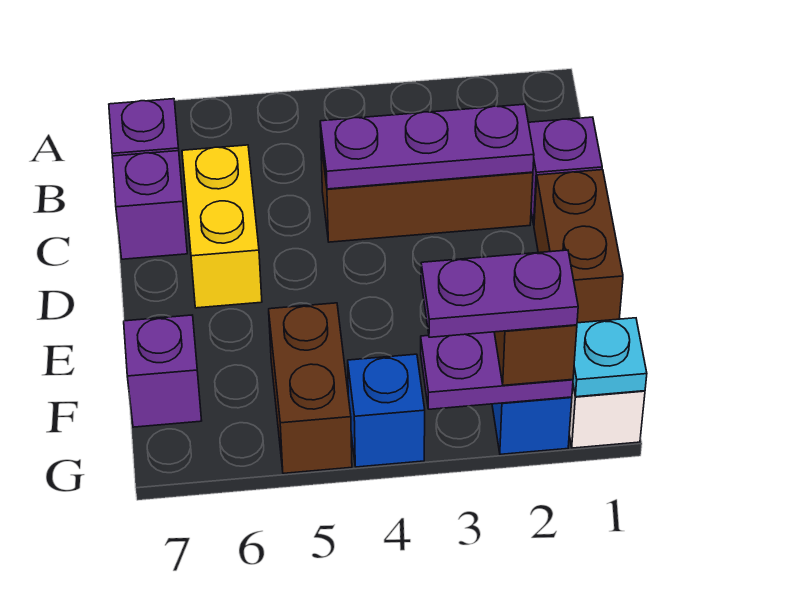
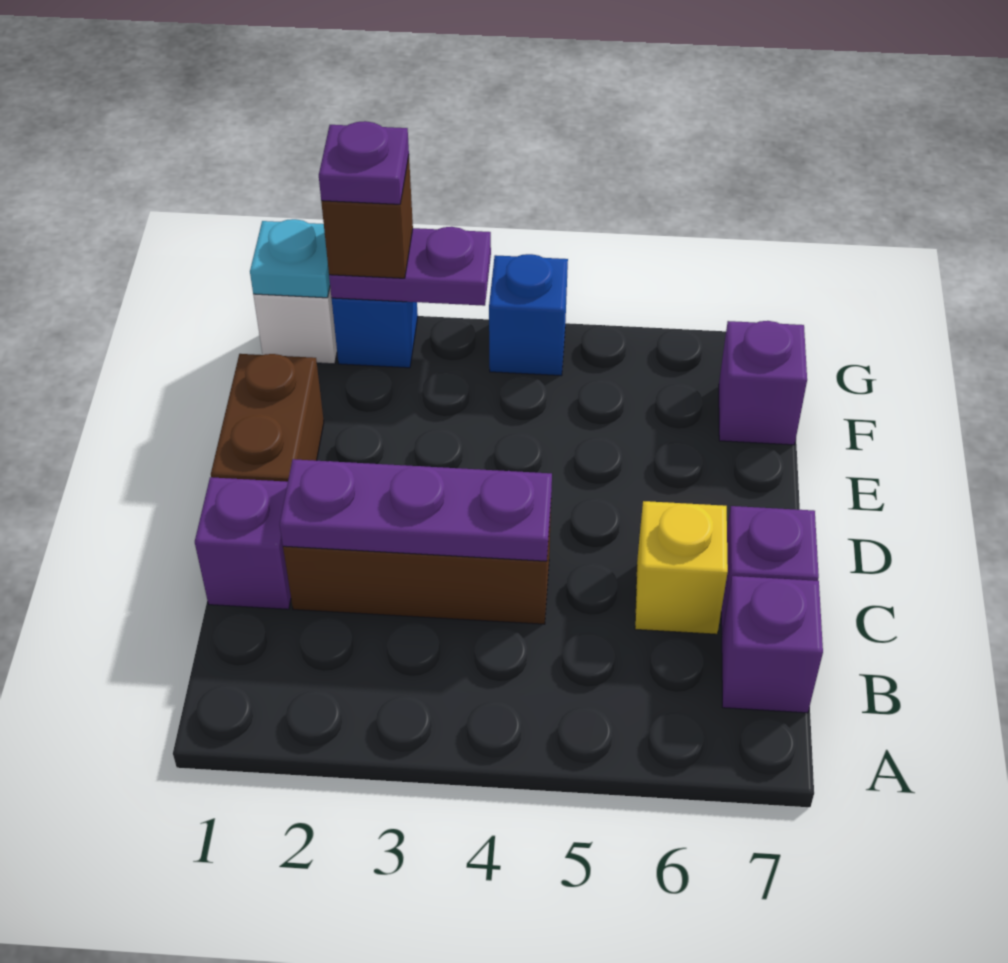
yellow brick C6:D6 level 1 -> yellow brick C6 level 1
brown brick F5:G5 level 1 -> none
purple plate G2:G3 level 4 -> purple plate G2 level 4

